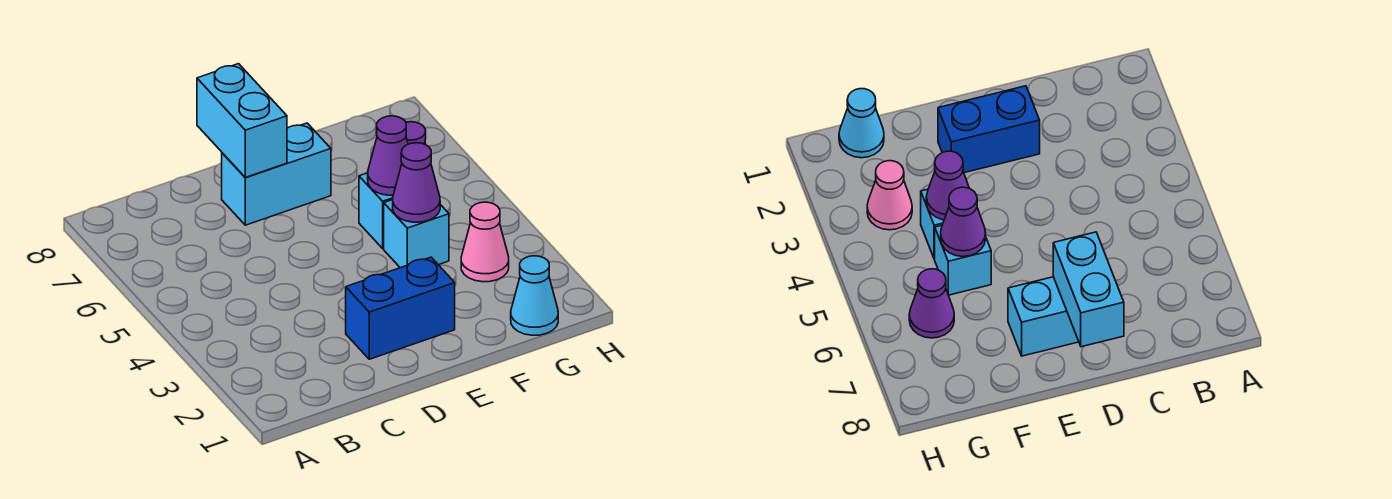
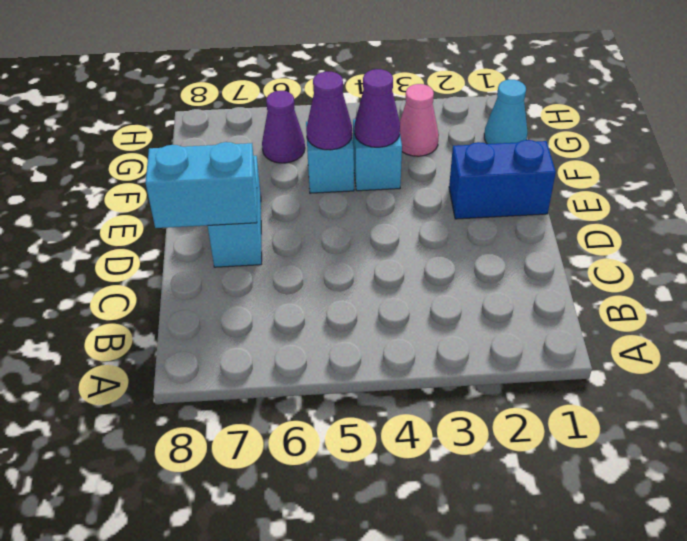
blue brick D2:E2 level 1 -> blue brick E1:E2 level 1

